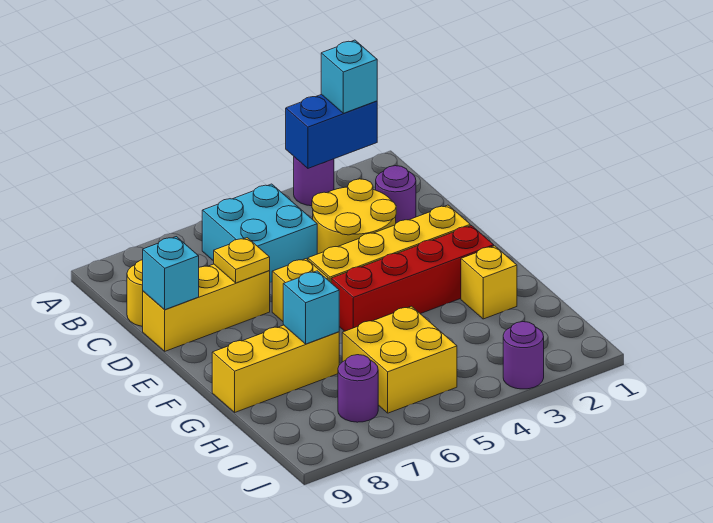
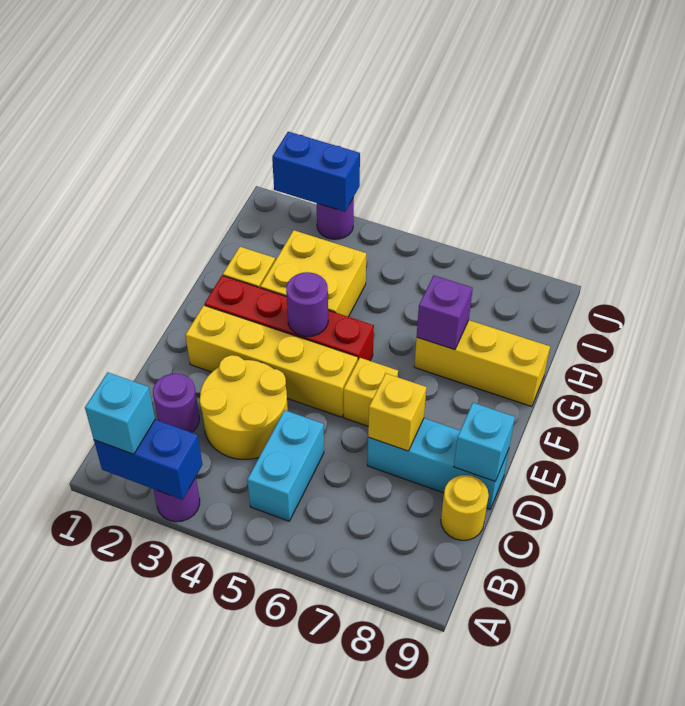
cyan brick B5:C6 level 1 -> cyan brick B5:C5 level 1
yellow brick D7:D9 level 1 -> cyan brick D7:D9 level 1
yellow plate D7 level 2 -> yellow brick D7 level 2
cyan brick G7 level 2 -> purple brick G7 level 2
yellow brick H5:I6 level 1 -> yellow brick G3:H4 level 1
purple round brick I7 level 1 -> purple round brick F4 level 2
none -> blue brick J2:J3 level 2

